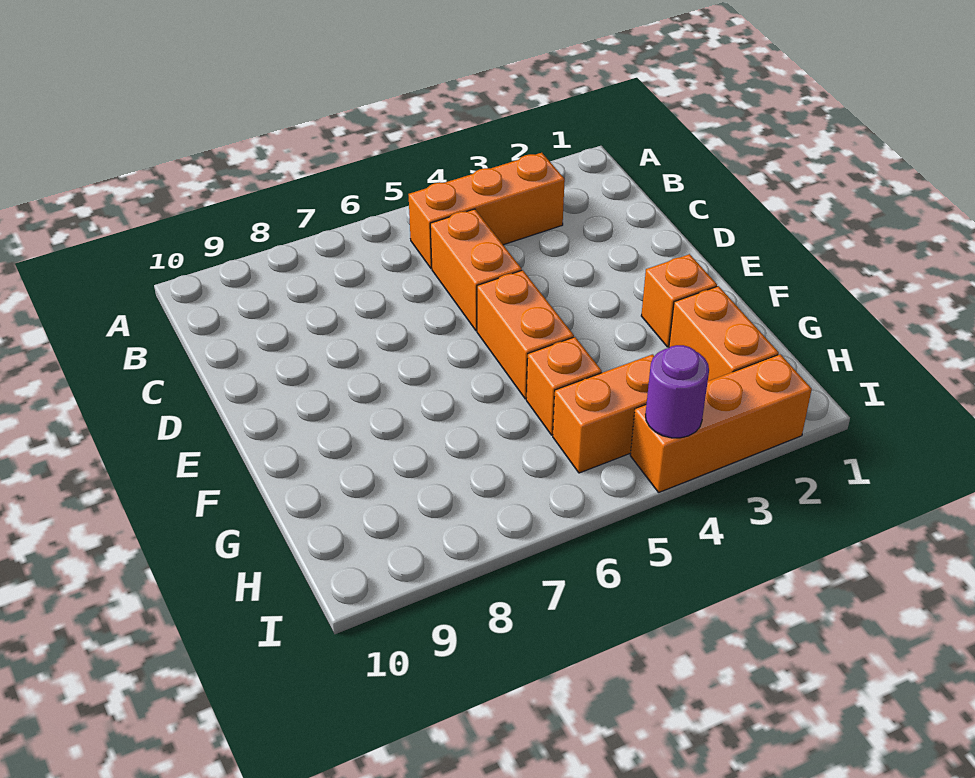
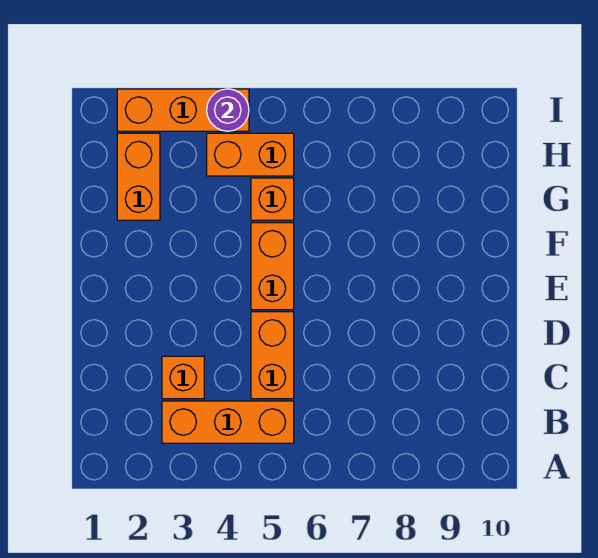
orange brick F2 level 1 -> orange brick C3 level 1

